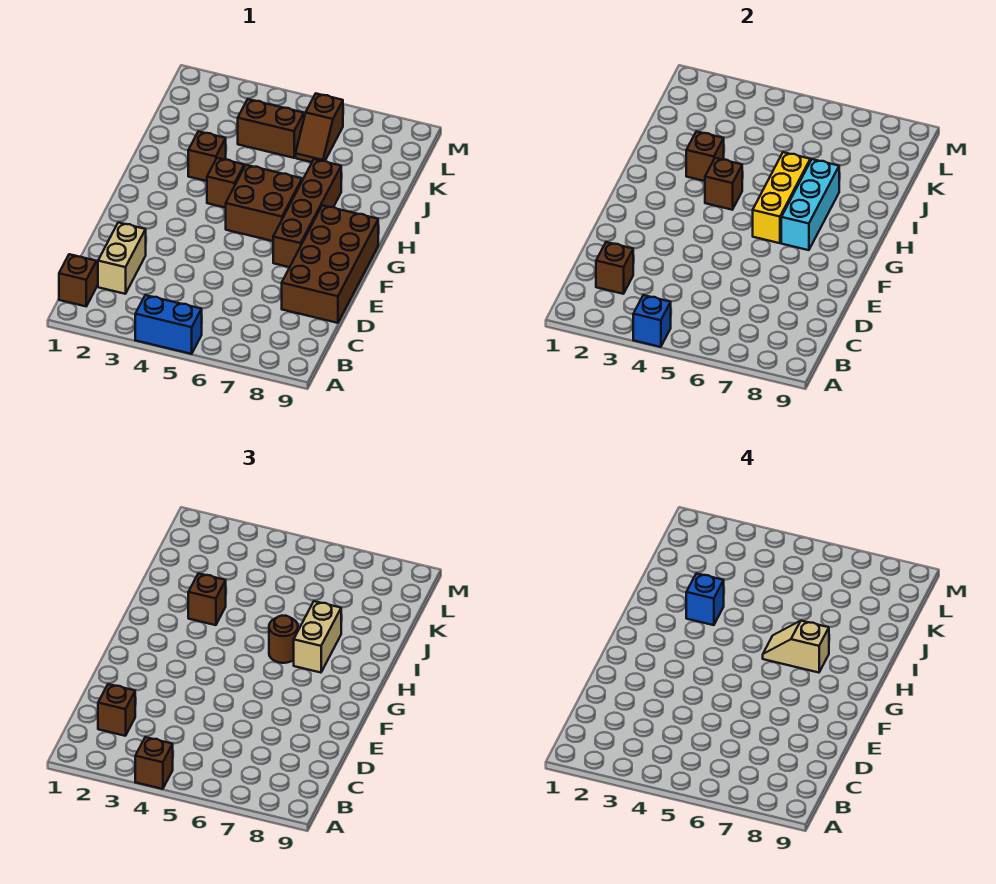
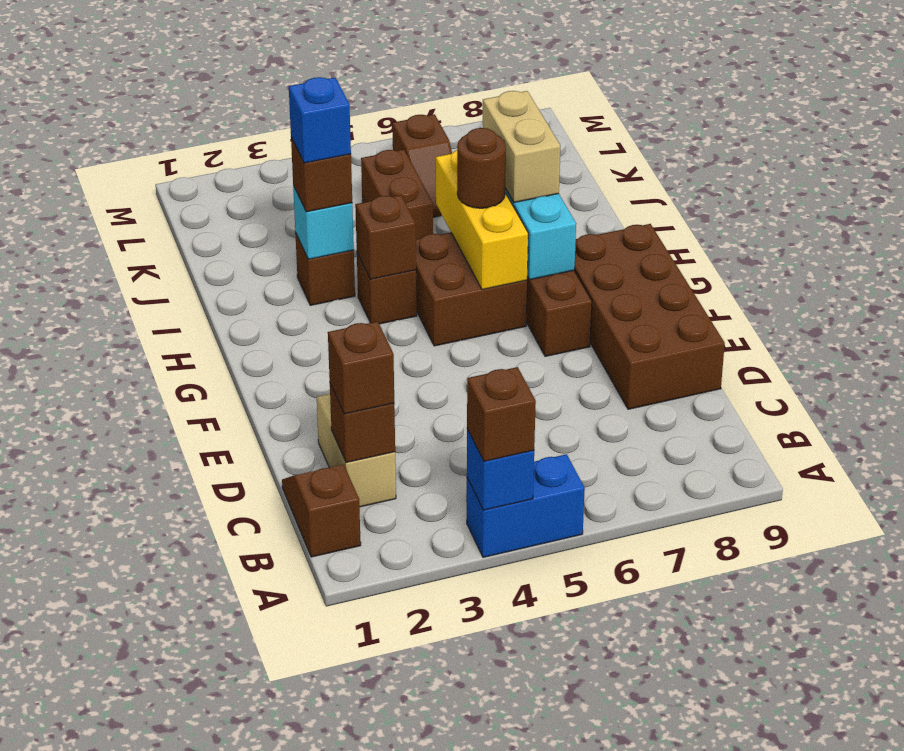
tan slope H6:H7 level 4 top 7 -> none
brown brick I3 level 2 -> cyan brick I3 level 2
brown brick K4:K5 level 1 -> brown brick J5:K5 level 1

